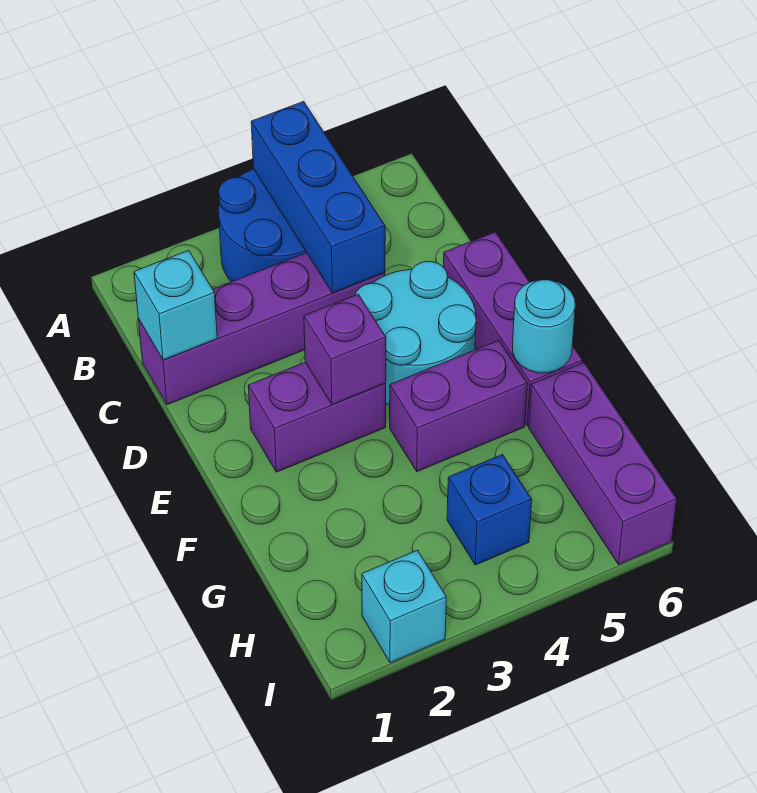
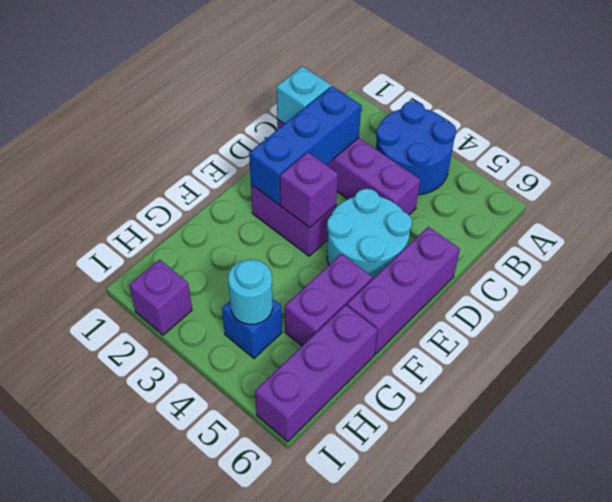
blue brick A4:C4 level 2 -> blue brick C2:E2 level 2
purple brick F4:F5 level 1 -> purple brick F5:G5 level 1
cyan round brick F6 level 2 -> cyan round brick H4 level 2
cyan brick I2 level 1 -> purple brick I2 level 1

